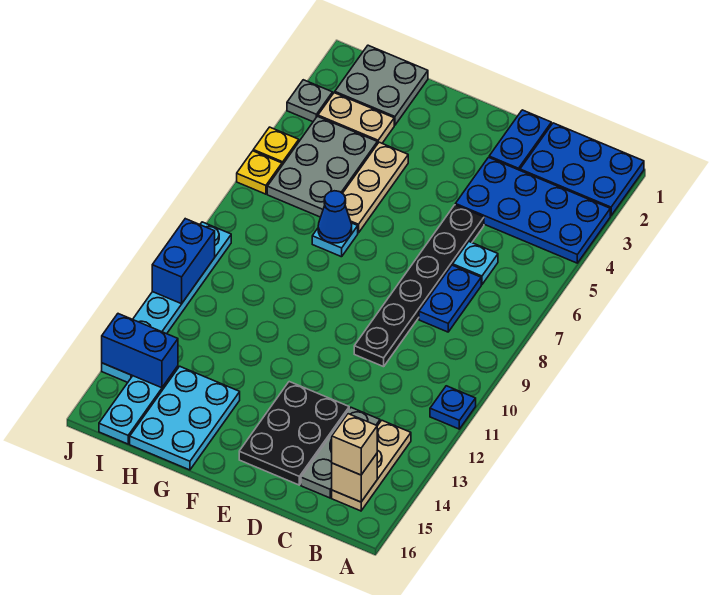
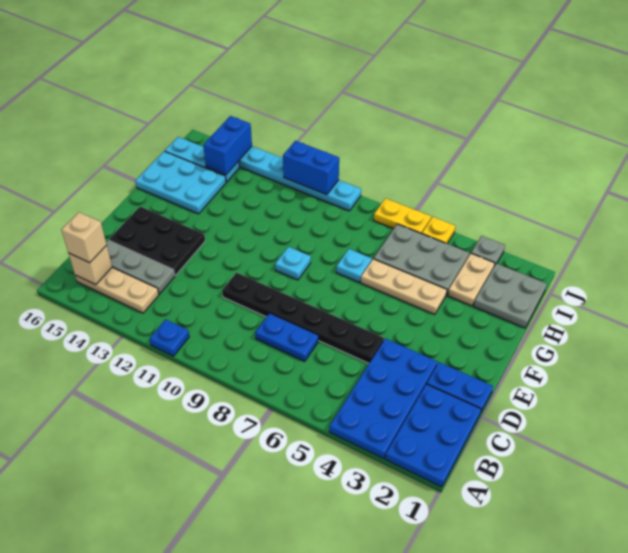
cyan plate C6 level 1 -> cyan plate F9 level 1
blue cone G7 level 2 -> none
yellow plate J6 level 1 -> yellow plate J6:J7 level 1

